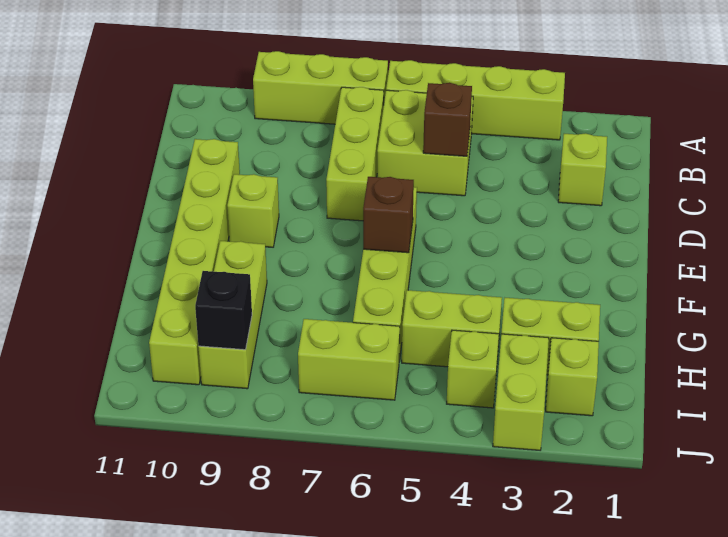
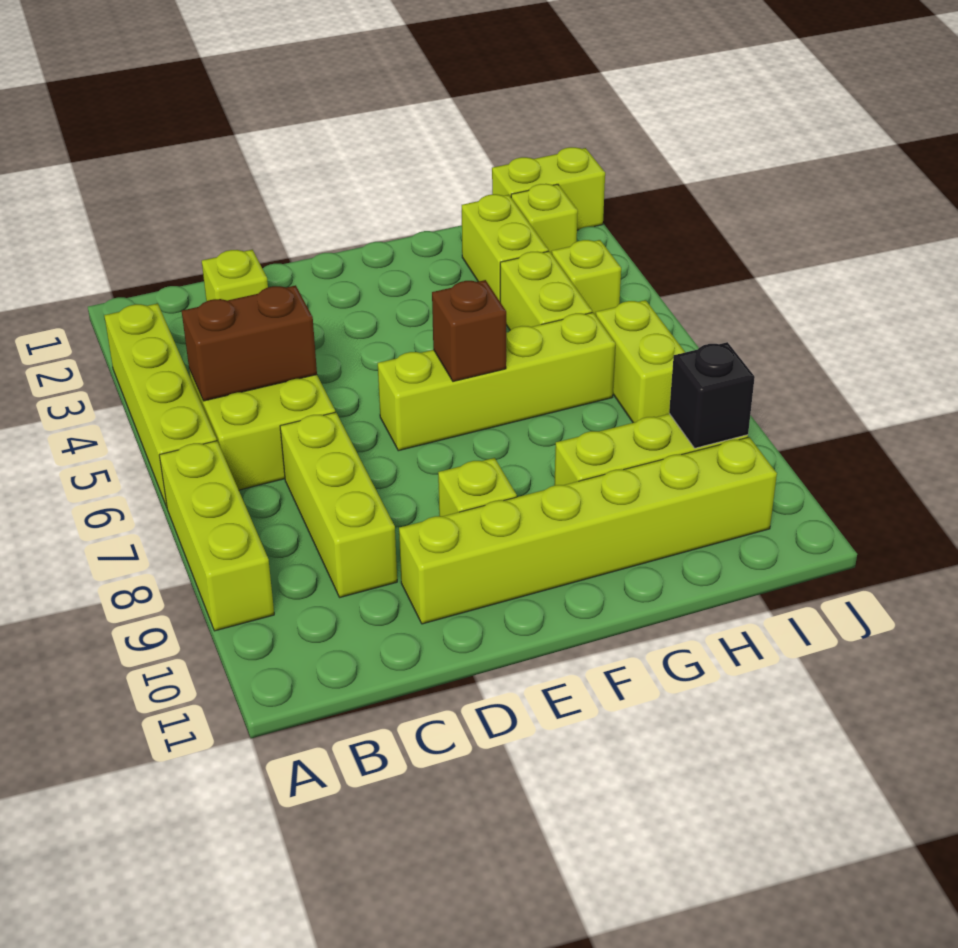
lime brick B7:D7 level 1 -> lime brick C7:C9 level 1
brown brick C5 level 2 -> brown brick B5:C5 level 2
lime brick I3:J3 level 1 -> lime brick I1:J1 level 1

